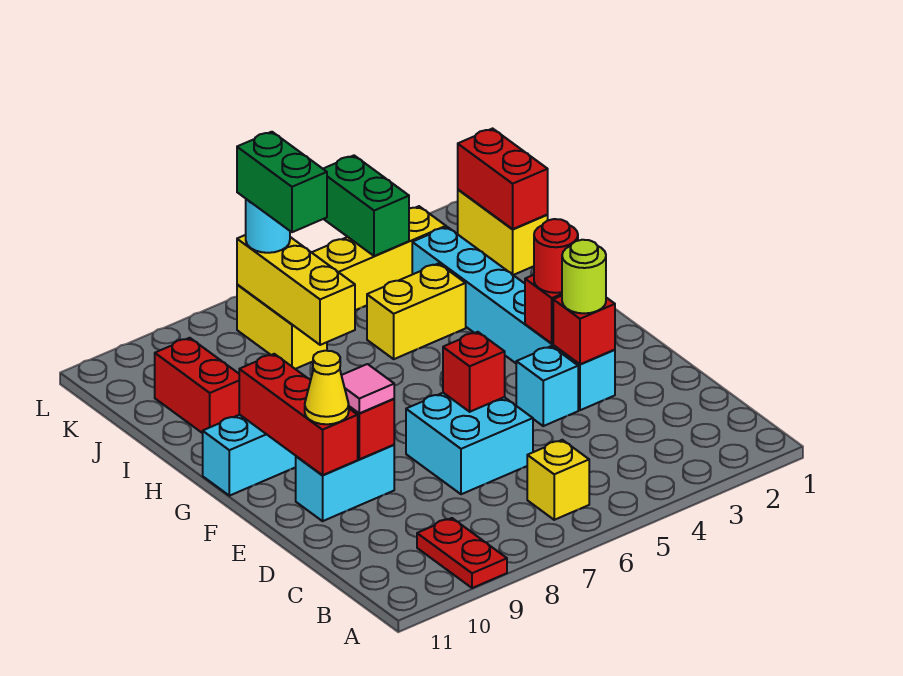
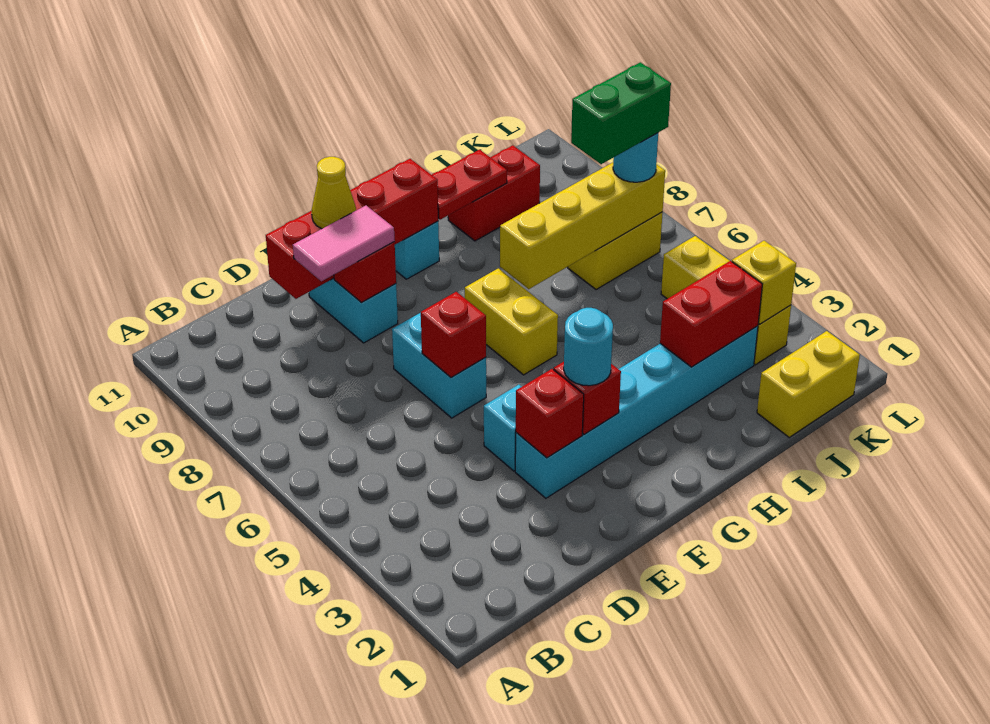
red plate A9:B9 level 1 -> red plate H10:I10 level 2
yellow brick B6 level 1 -> yellow brick K3 level 2
cyan brick D6:E7 level 1 -> cyan brick E6:E7 level 1
lime round brick E3 level 3 -> none
pink tile E9 level 3 -> pink tile D9:E9 level 3
red brick E10:G10 level 2 -> red brick D10:G10 level 2
red round brick F3 level 3 -> cyan round brick F3 level 3
yellow brick I4:I5 level 1 -> yellow brick G6:G7 level 1
yellow brick I7:K7 level 2 -> yellow brick H7:K7 level 2
red brick J1:K1 level 2 -> red brick I3:J3 level 2
green brick K4:L4 level 2 -> none

